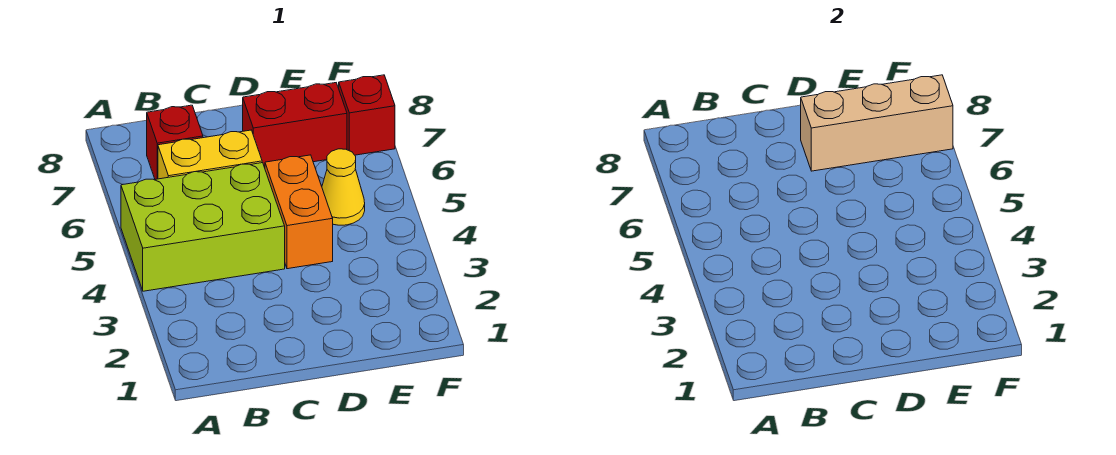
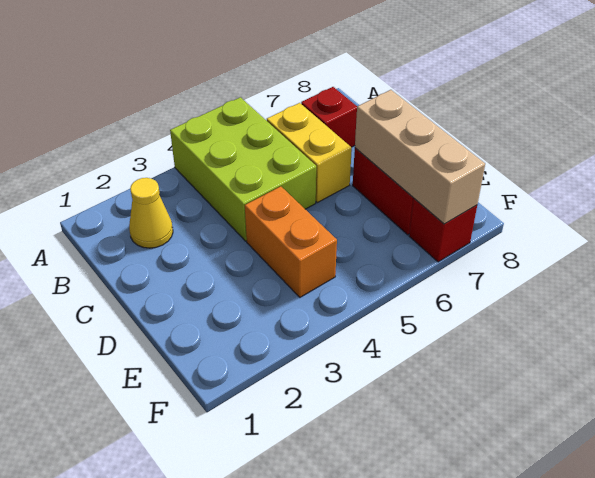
orange brick D4:D5 level 1 -> orange brick D4:E4 level 1
yellow cone E5 level 1 -> yellow cone B2 level 1

